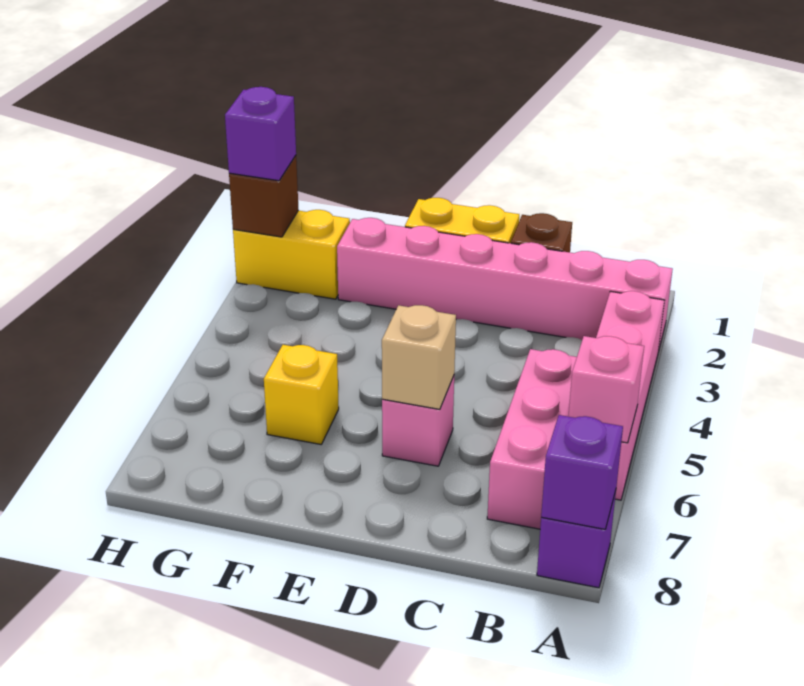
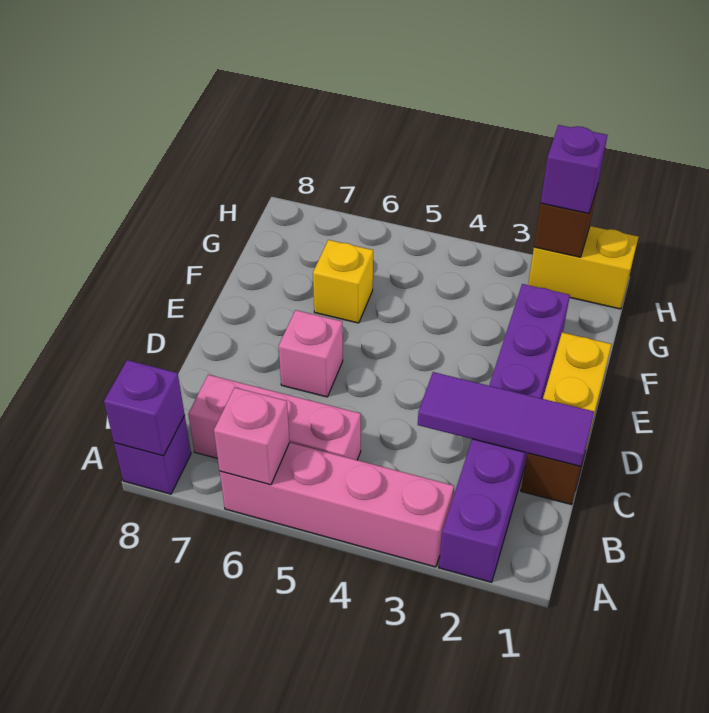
pink brick A2:F2 level 1 -> purple brick A2:F2 level 1
none -> purple tile C1:C3 level 2
tan brick D6 level 2 -> none
yellow brick G2:H2 level 1 -> yellow brick H1:H2 level 1

